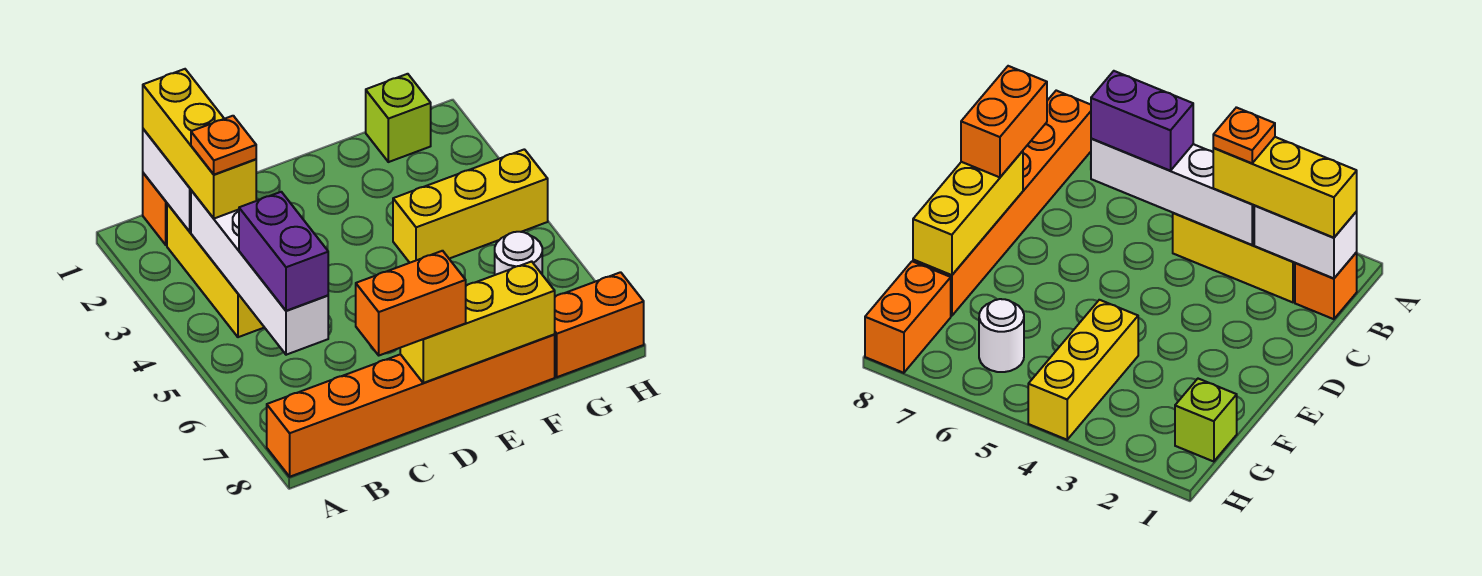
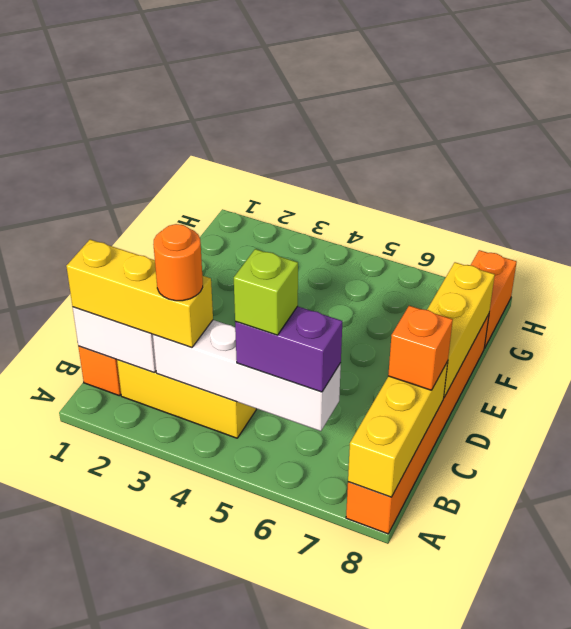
orange plate B3 level 4 -> orange round brick B3 level 4
orange brick C8:D8 level 3 -> orange brick C8 level 3
yellow brick F4:H4 level 1 -> yellow brick A8:C8 level 2
lime brick G1 level 1 -> lime brick B5 level 4
white round brick G6 level 1 -> none

